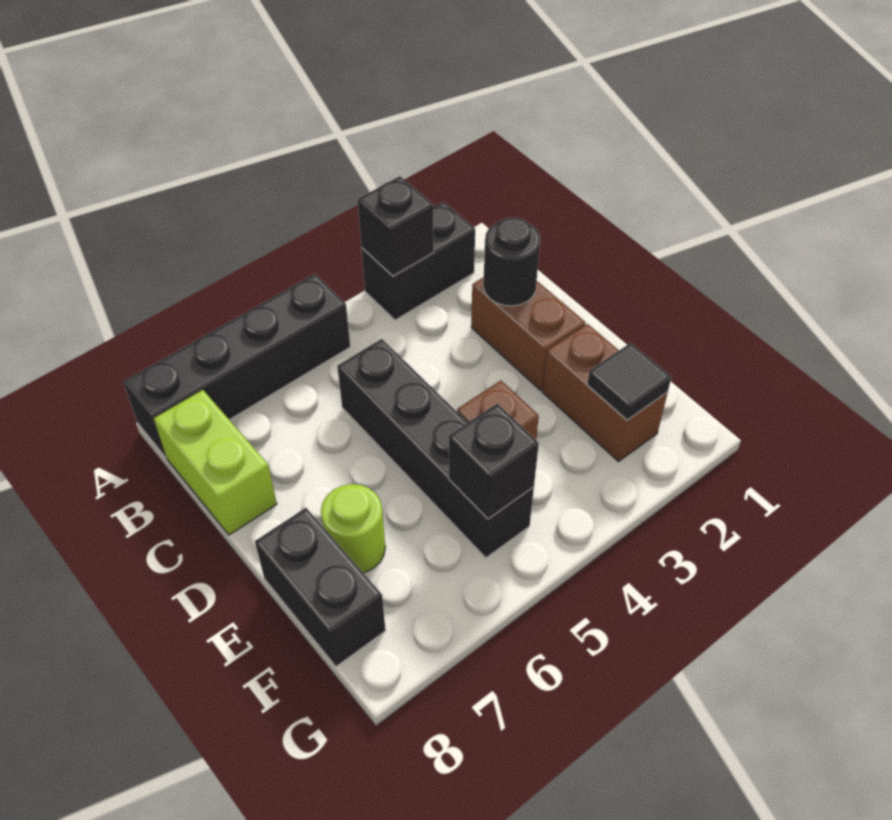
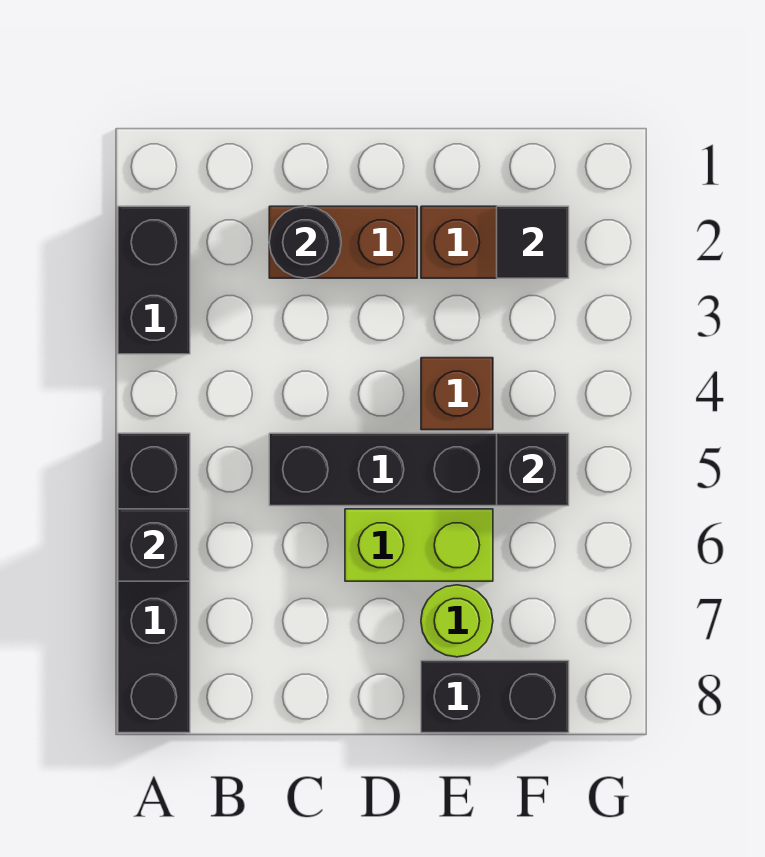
black brick A3 level 2 -> black brick A6 level 2
lime brick B8:C8 level 1 -> lime brick D6:E6 level 1

